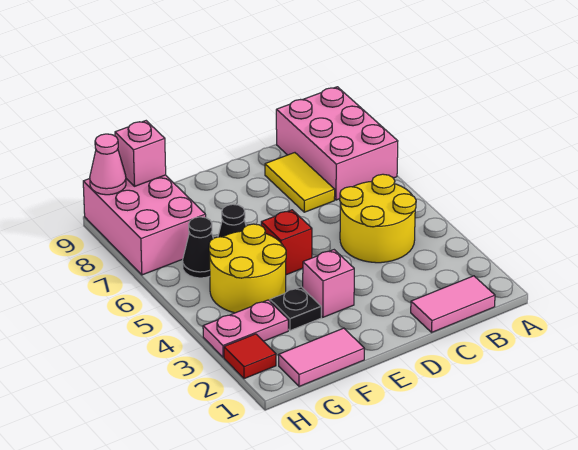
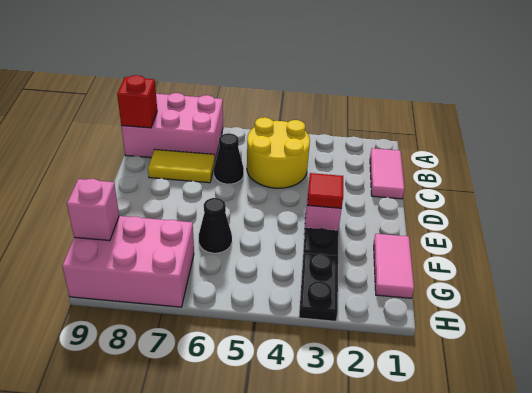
red brick E5 level 1 -> red brick B9 level 2
yellow round brick F4:G5 level 1 -> none
pink plate G3:H3 level 1 -> black plate G3:H3 level 1
black cone G6 level 1 -> black cone C6 level 1
red tile H2 level 1 -> red tile E3 level 2
pink cone H9 level 2 -> none

